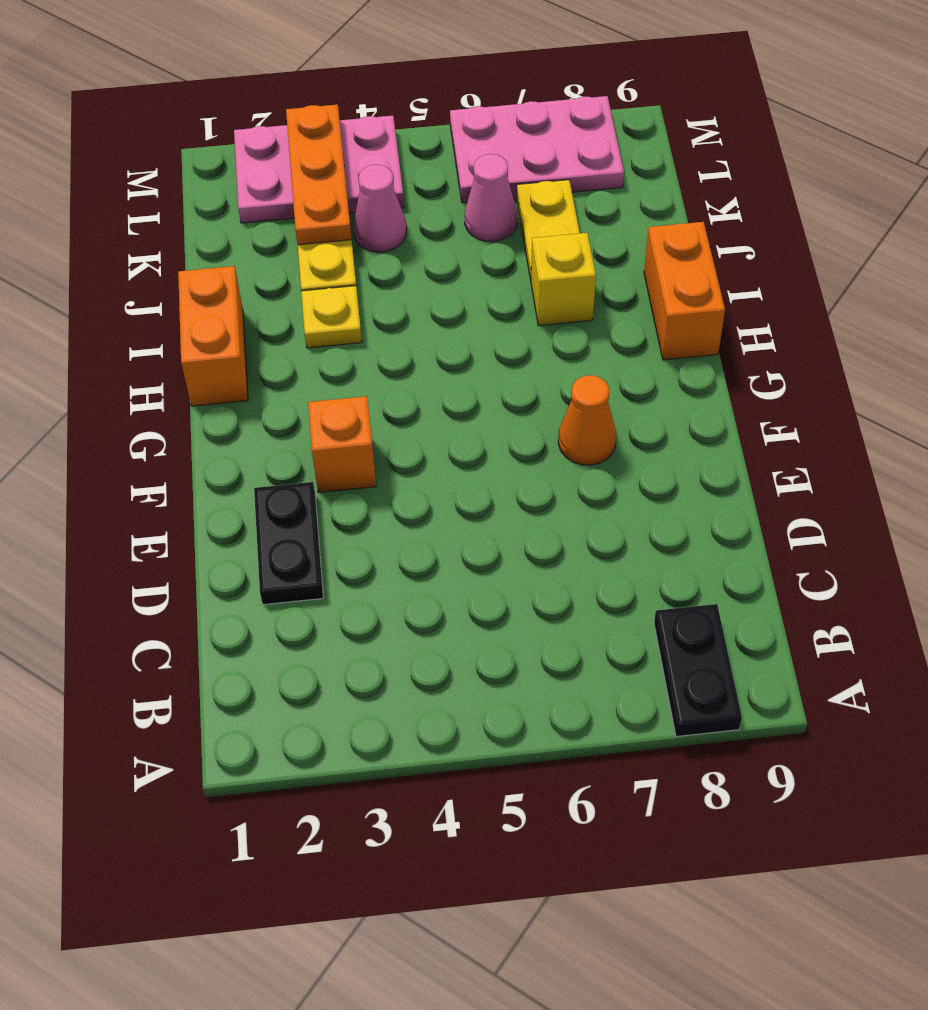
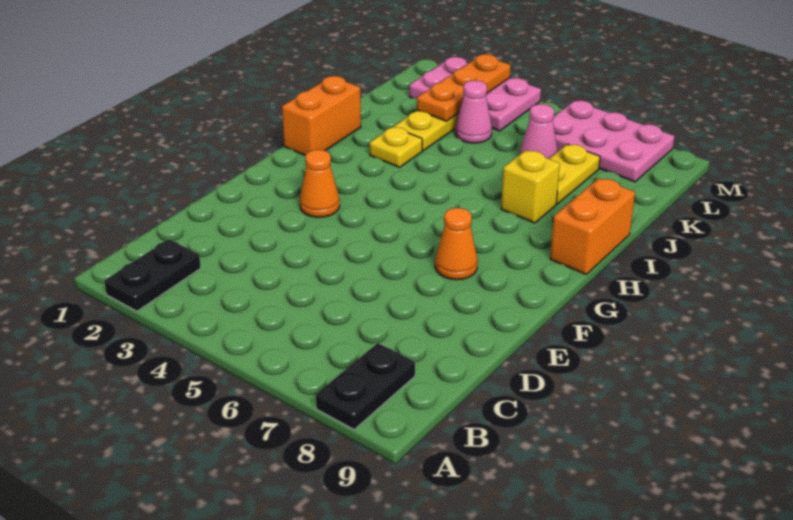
black plate D2:E2 level 1 -> black plate A2:B2 level 1
orange brick F3 level 1 -> orange cone F3 level 1

